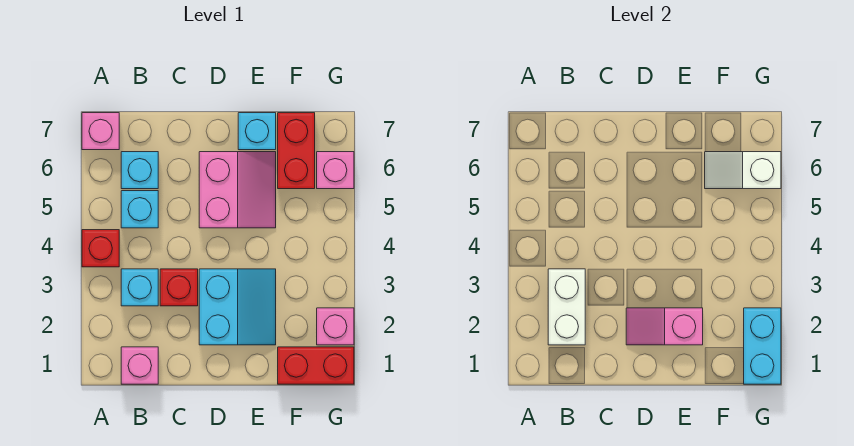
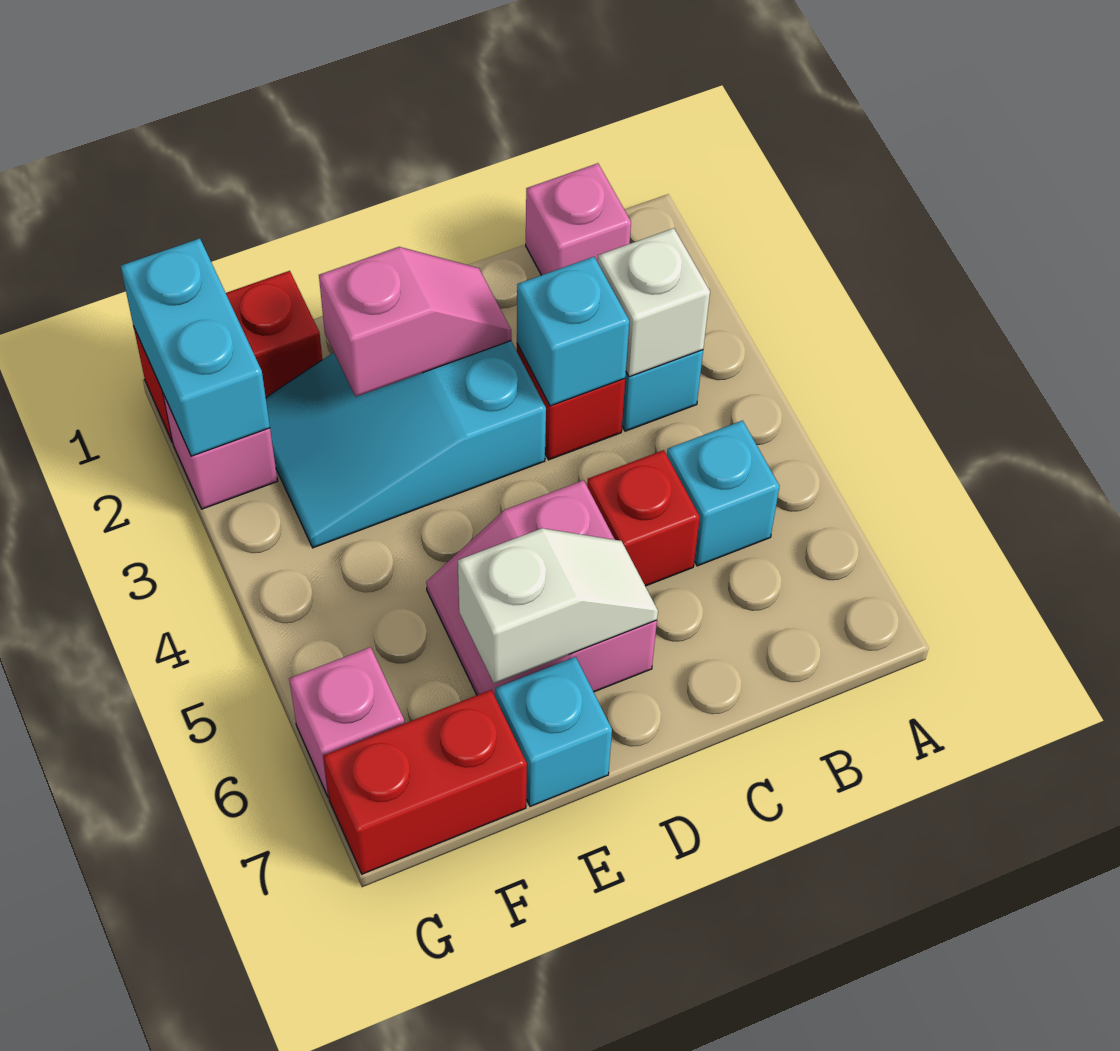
red brick A4 level 1 -> red brick C5 level 1
pink brick A7 level 1 -> none
white brick B2:B3 level 2 -> white brick B3 level 2
cyan brick B6 level 1 -> cyan brick C3 level 2
cyan slope D2:E3 level 1 top D -> cyan slope D2:F3 level 1 top D
red brick F6:F7 level 1 -> red brick F7:G7 level 1
white slope F6:G6 level 2 top G -> white slope D6:E6 level 2 top E

